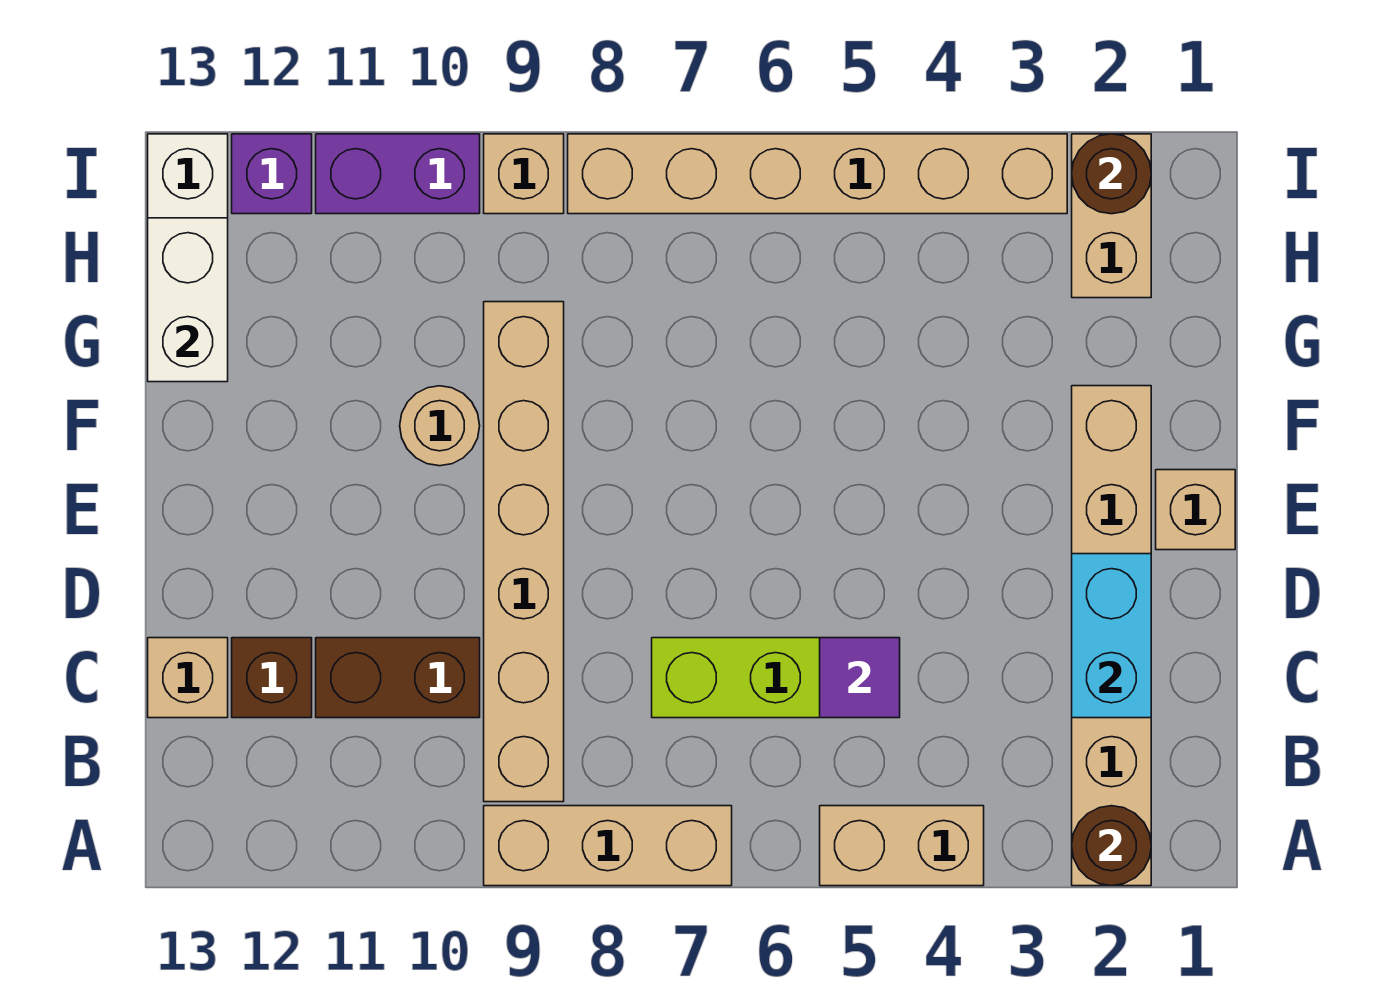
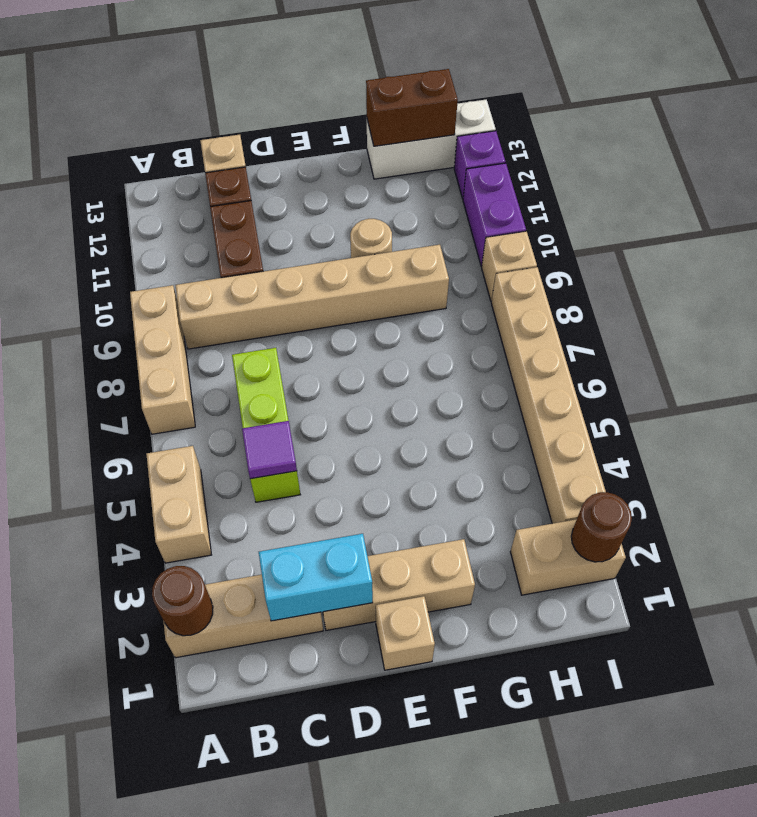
white brick G13:H13 level 2 -> brown brick G13:H13 level 2

